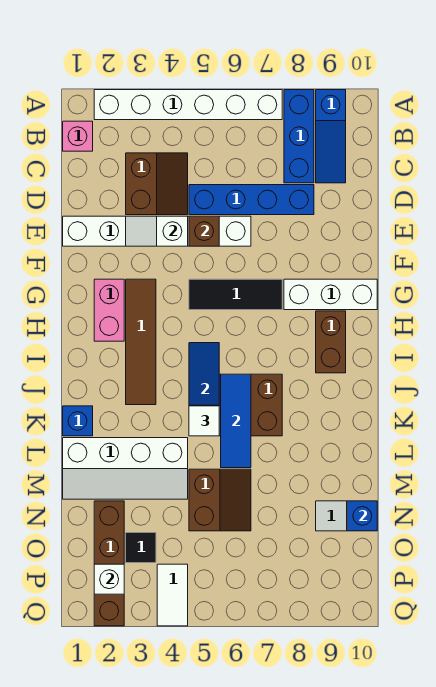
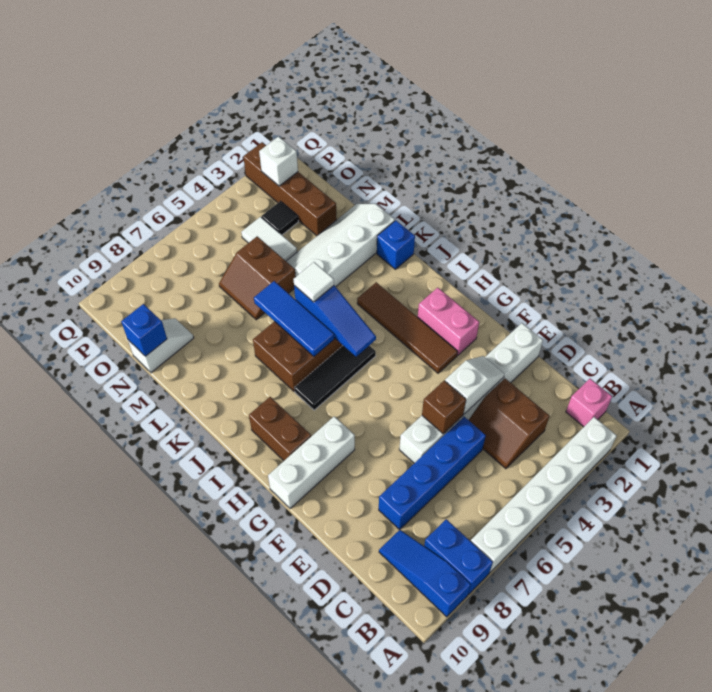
blue brick A8:C8 level 1 -> blue brick A8:B8 level 1
black tile G5:G7 level 1 -> black tile I5:I7 level 1
white tile P4:Q4 level 1 -> white tile N4:O4 level 1

